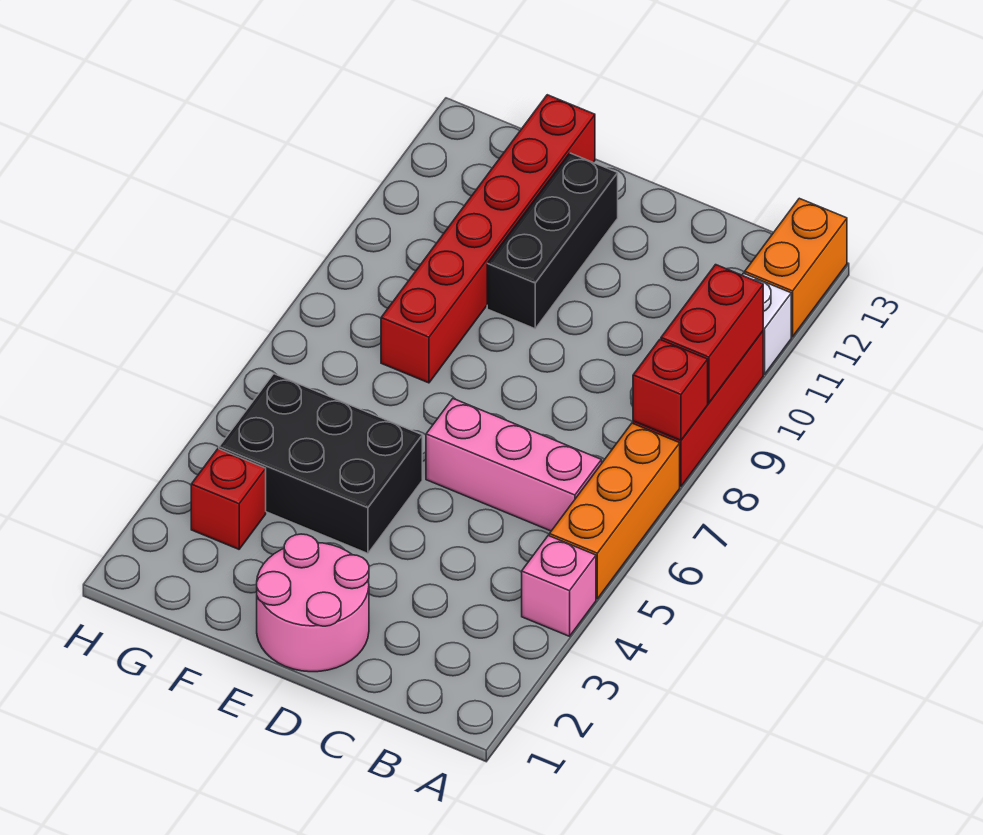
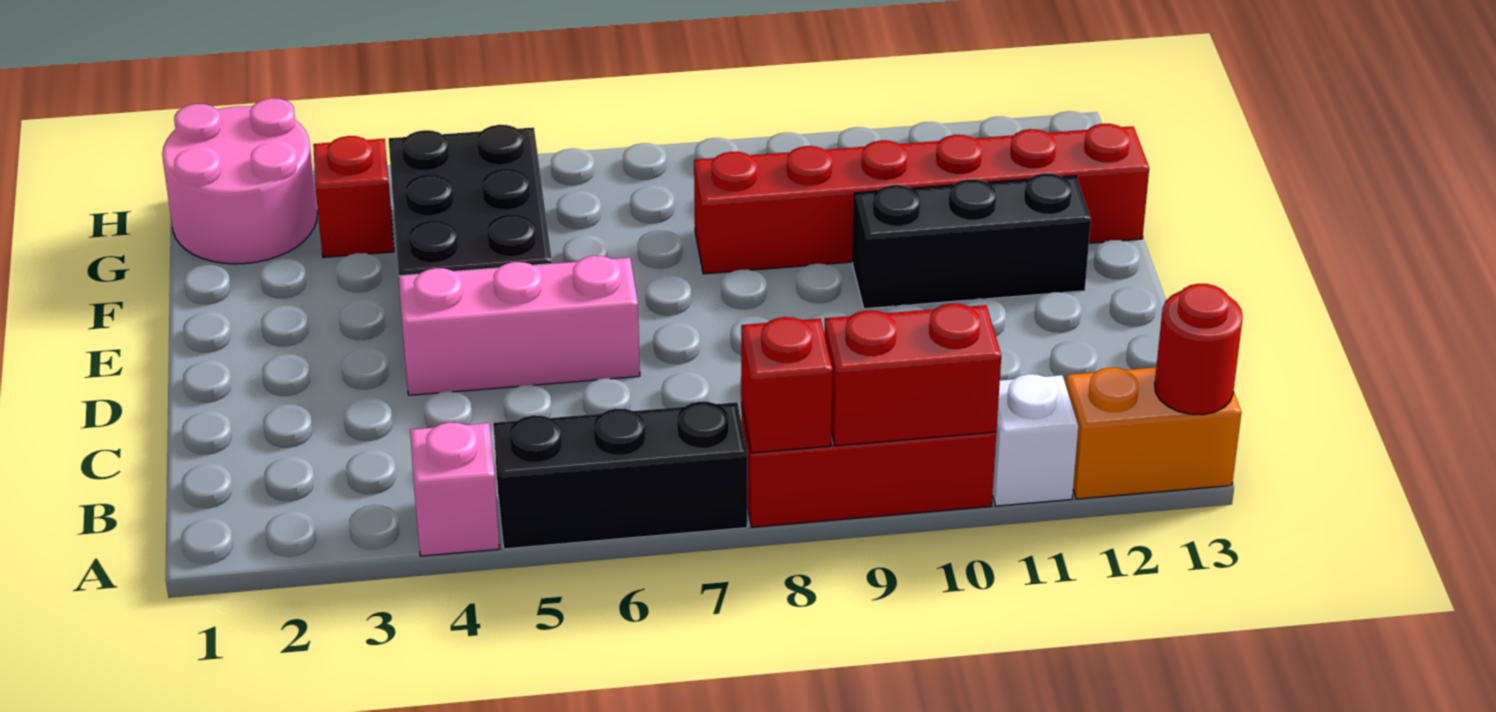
orange brick A5:A7 level 1 -> black brick A5:A7 level 1
none -> red round brick A13 level 2
pink brick B6:D6 level 1 -> pink brick D4:D6 level 1
pink round brick D1:E2 level 1 -> pink round brick G1:H2 level 1

